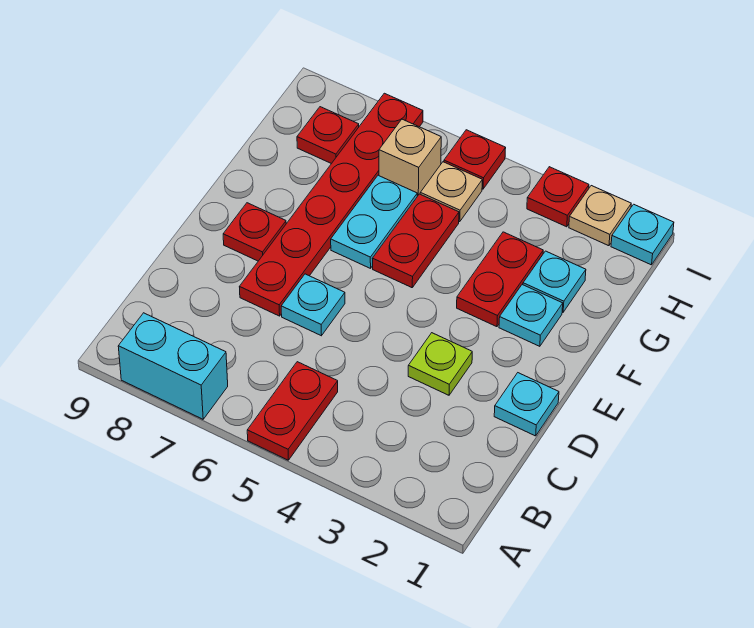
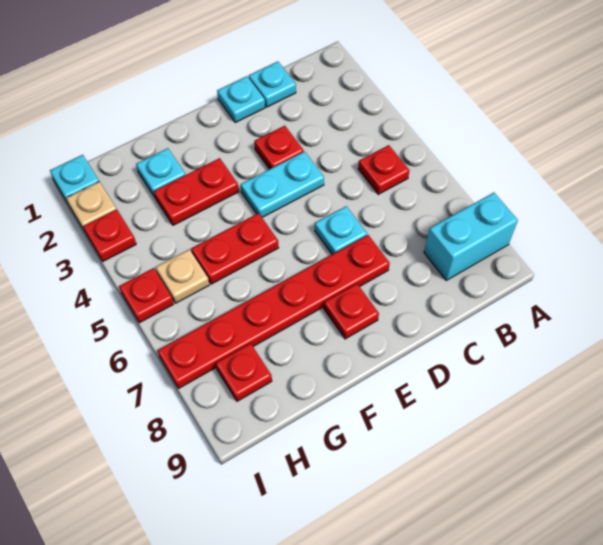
red plate A5:B5 level 1 -> red plate B5 level 1
cyan brick A7:A8 level 1 -> cyan brick A8:B8 level 1
lime plate D3 level 1 -> red plate D3 level 1
cyan plate F2 level 1 -> cyan plate C1 level 1
cyan plate F6:G6 level 1 -> cyan plate D4:E4 level 1
tan brick H6 level 1 -> none

